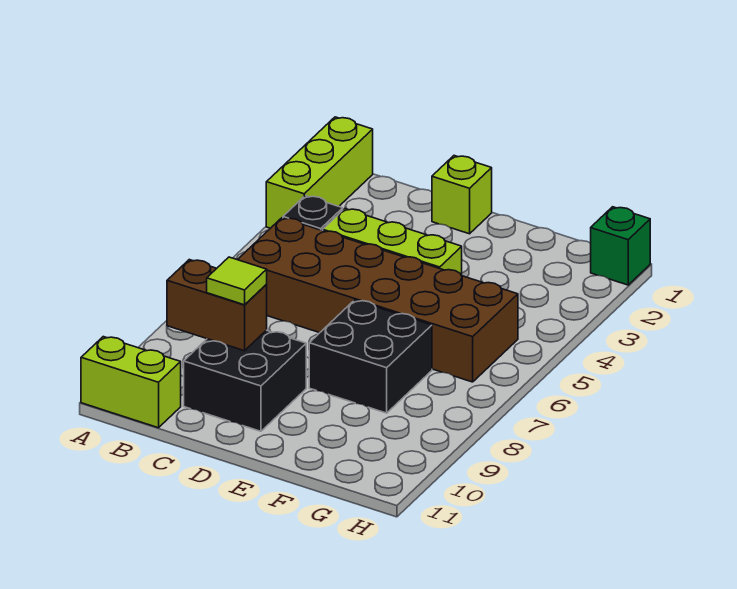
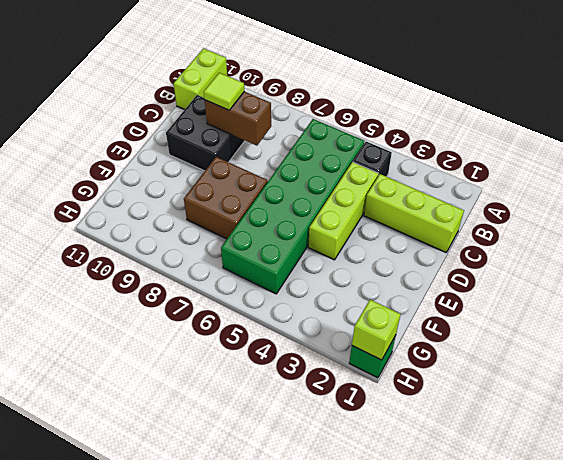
lime brick A1:A3 level 1 -> lime brick C1:C3 level 1
brown brick B5:G6 level 1 -> green brick B5:G6 level 1
brown brick B9:C9 level 2 -> brown brick C8:C9 level 2
lime brick D1 level 1 -> lime brick H1 level 2
black brick E7:F8 level 1 -> brown brick E7:F8 level 1

